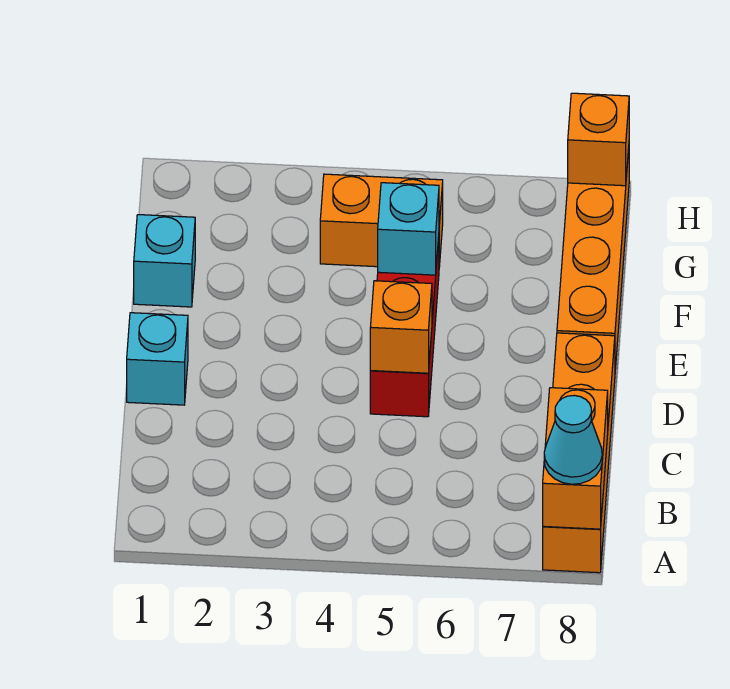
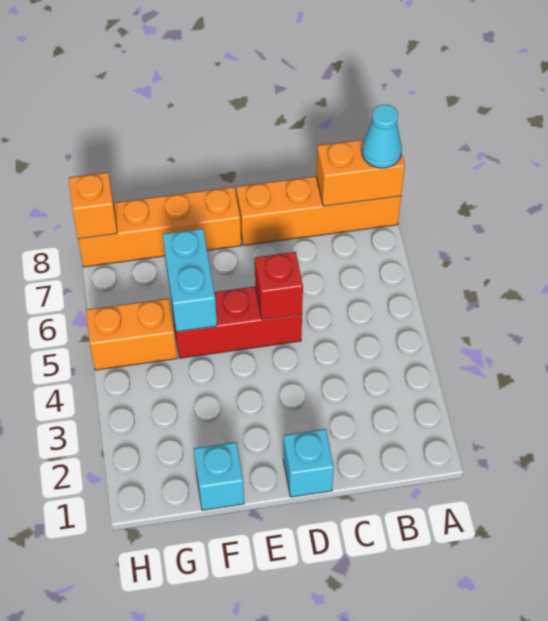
orange brick D5 level 2 -> red brick D5 level 2
cyan brick F5 level 2 -> cyan brick F5:F6 level 2
orange brick G4:G5 level 1 -> orange brick G5:H5 level 1

